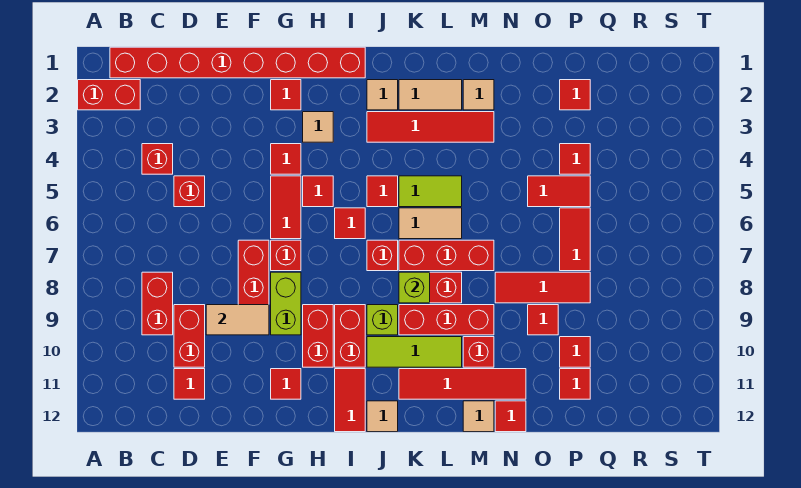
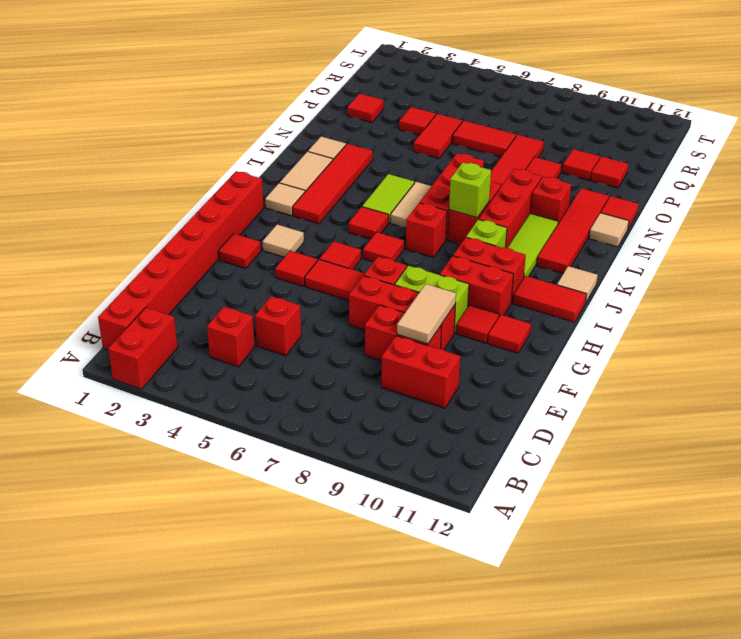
red brick C8:C9 level 1 -> red brick E8:E9 level 1
red tile D11 level 1 -> red tile G10 level 1

